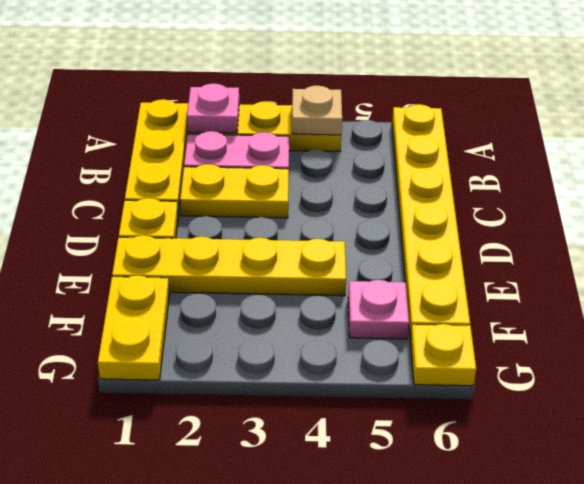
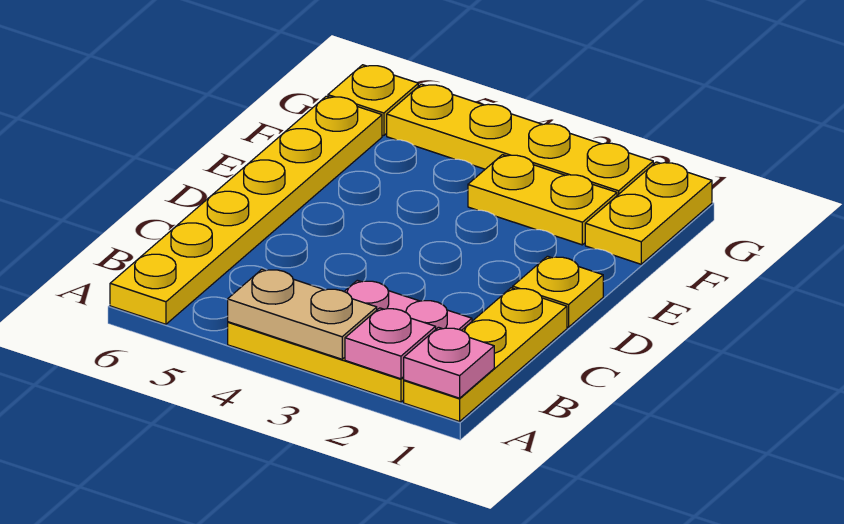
tan plate A4 level 2 -> tan plate A3:A4 level 2
yellow plate C2:C3 level 1 -> yellow plate F2:F3 level 1
yellow plate E1:E4 level 1 -> yellow plate G2:G5 level 1
pink plate F5 level 1 -> pink plate A1 level 2

